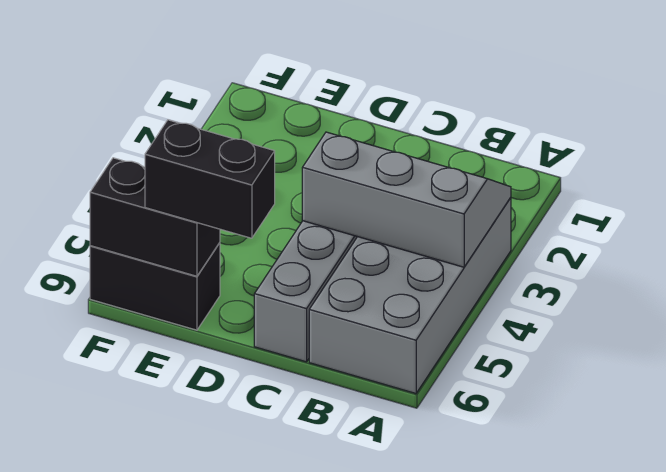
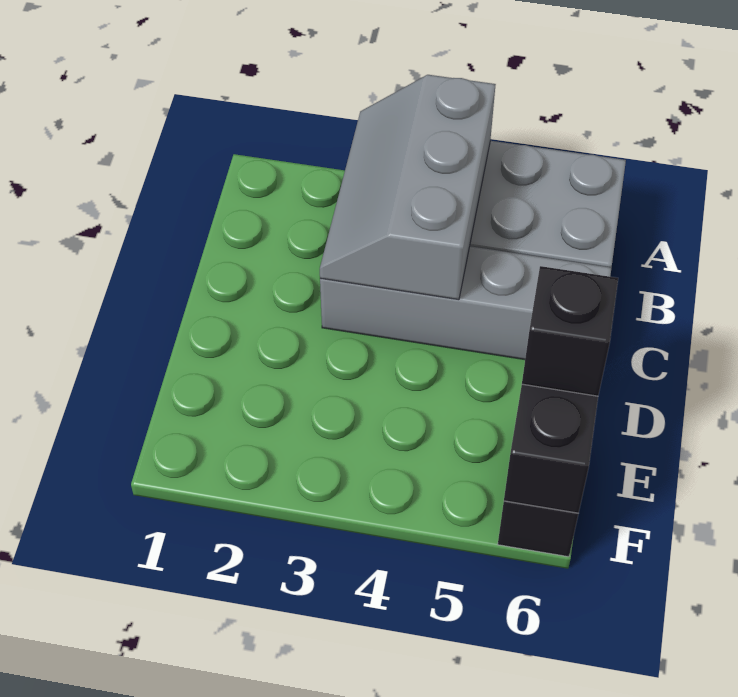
black brick D6:E6 level 3 -> black brick E6 level 3

